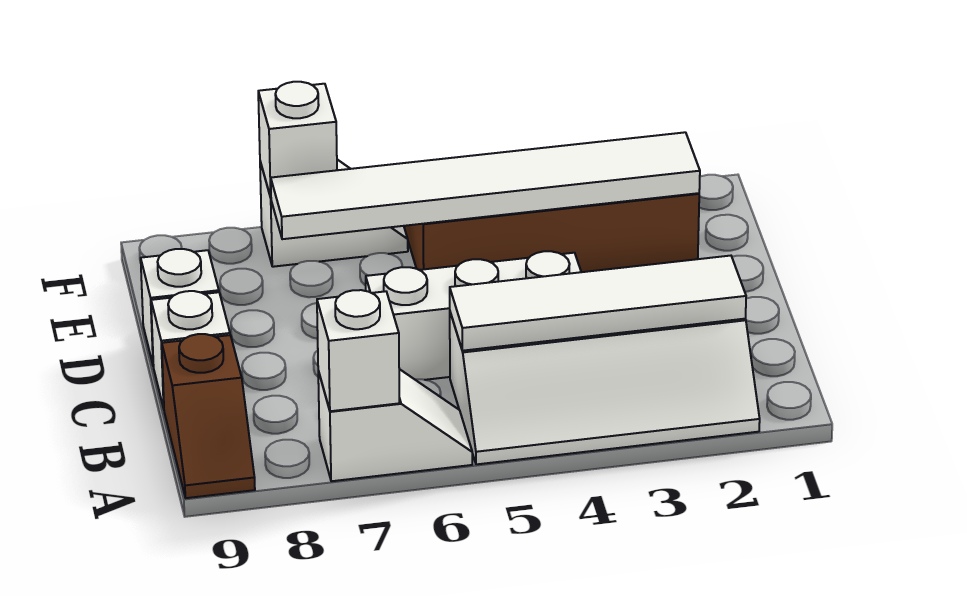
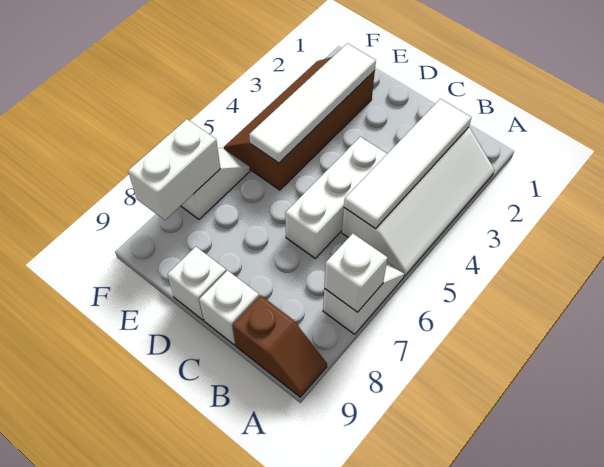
white tile E2:E7 level 2 -> white tile E2:E5 level 2
white brick F7 level 2 -> white brick F7:F8 level 2

